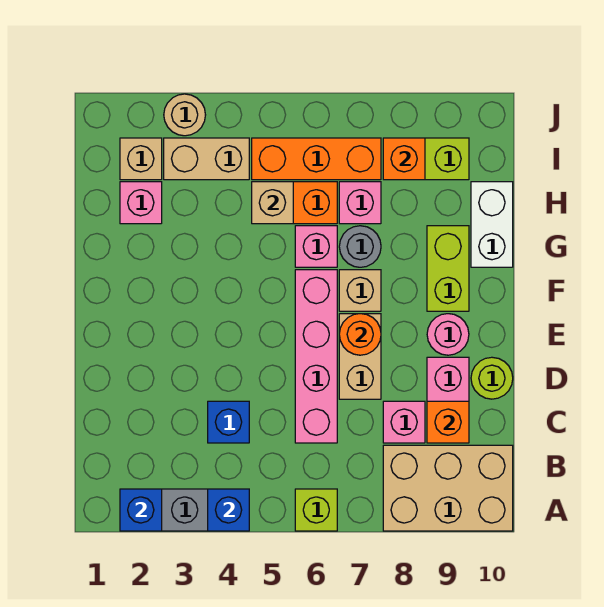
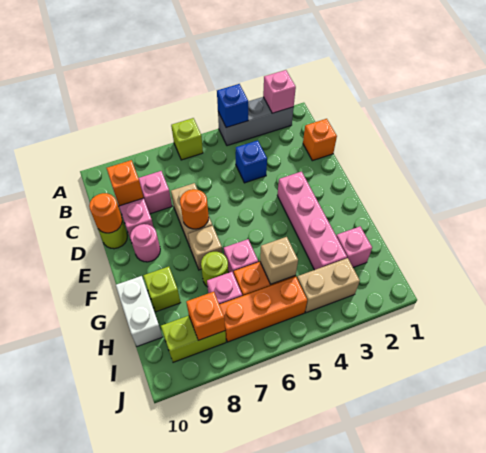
blue brick A2 level 2 -> pink brick A2 level 2
tan brick A8:B10 level 1 -> none
none -> orange brick C1 level 1
pink brick C6:F6 level 1 -> pink brick E3:H3 level 1
none -> orange round brick D10 level 2
lime brick F9:G9 level 1 -> lime brick G9 level 1
grey round brick G7 level 1 -> lime round brick G7 level 1
tan brick I2 level 1 -> none
tan round brick J3 level 1 -> none

